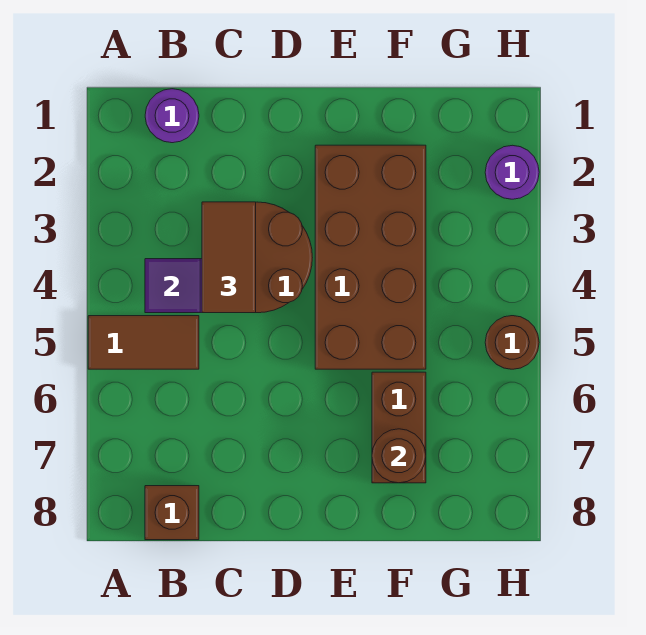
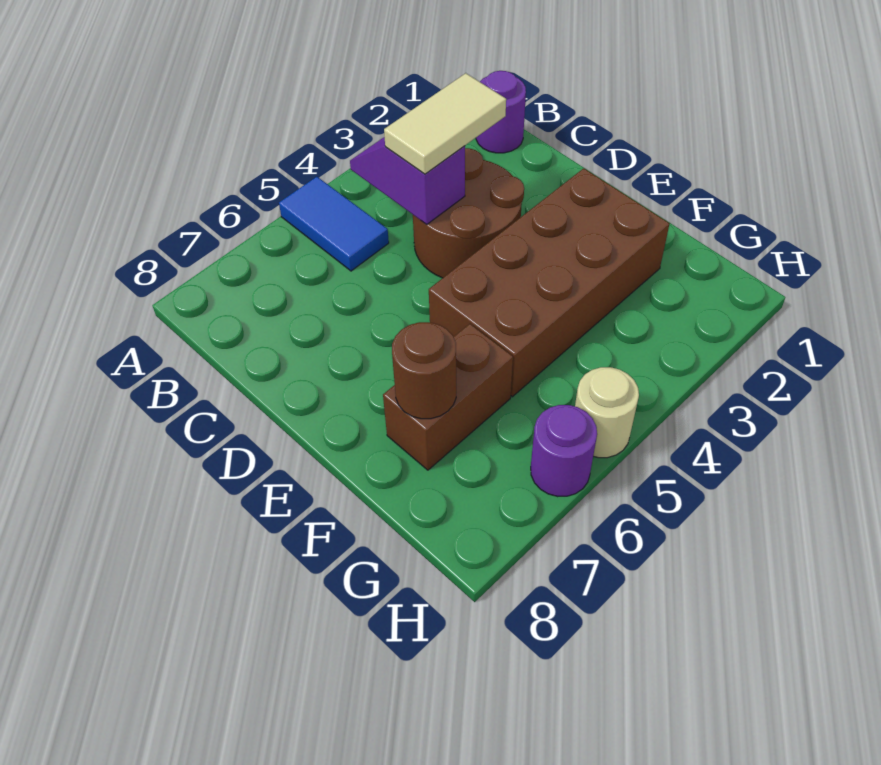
brown tile A5:B5 level 1 -> blue tile A5:B5 level 1
brown brick B8 level 1 -> none
brown tile C3:C4 level 3 -> tan tile C3:C4 level 3
purple round brick H2 level 1 -> purple round brick H6 level 1
brown round brick H5 level 1 -> tan round brick H5 level 1

